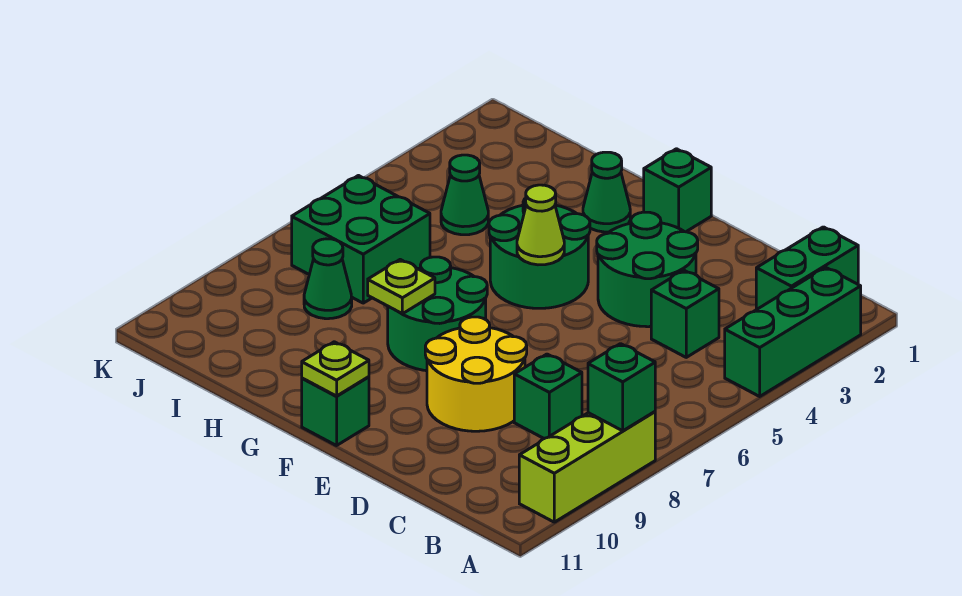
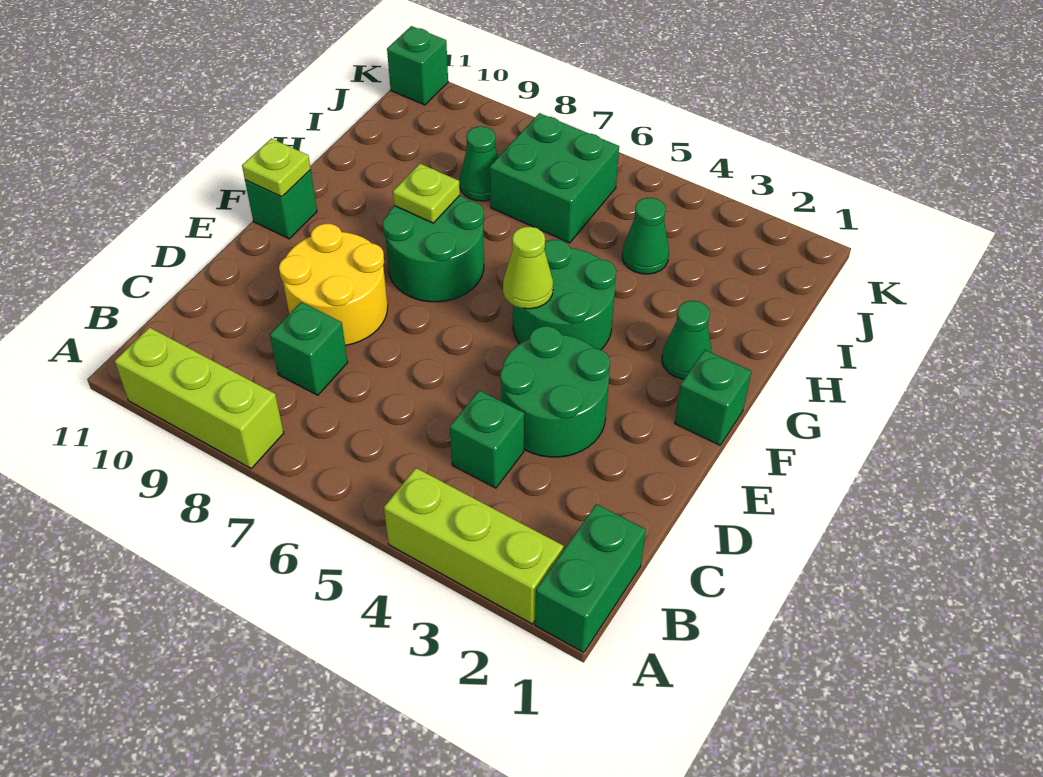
green brick A2:A4 level 1 -> lime brick A2:A4 level 1
green brick A8 level 2 -> green brick K11 level 1
green brick B1:B2 level 1 -> green brick A1:B1 level 1

